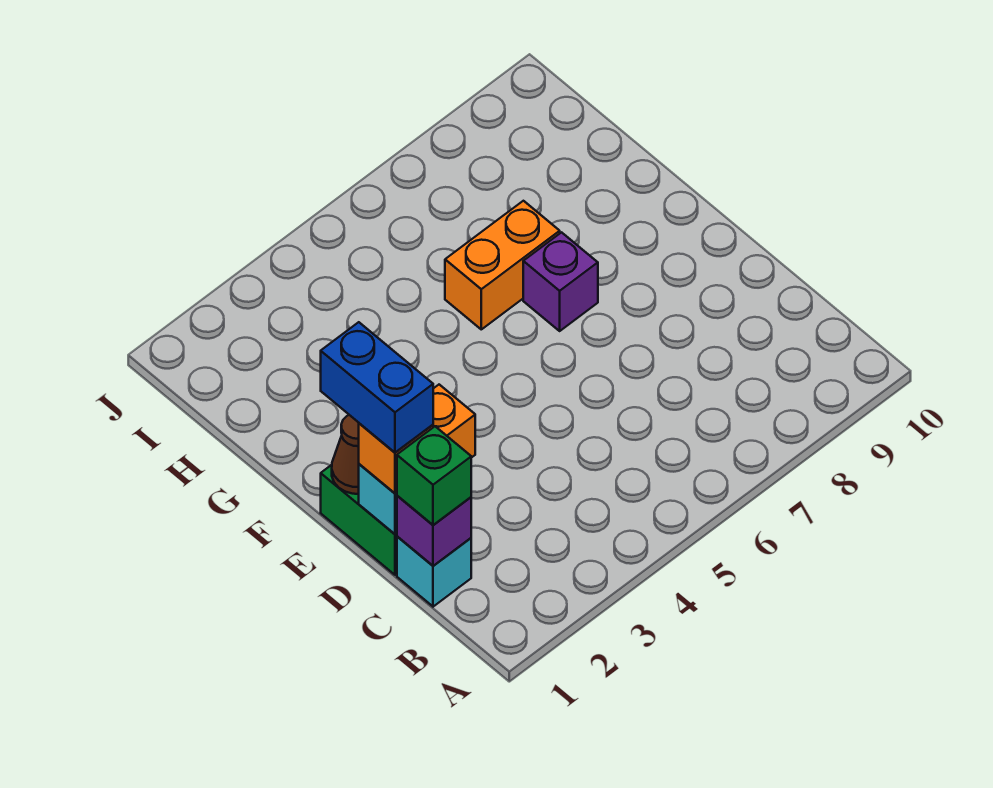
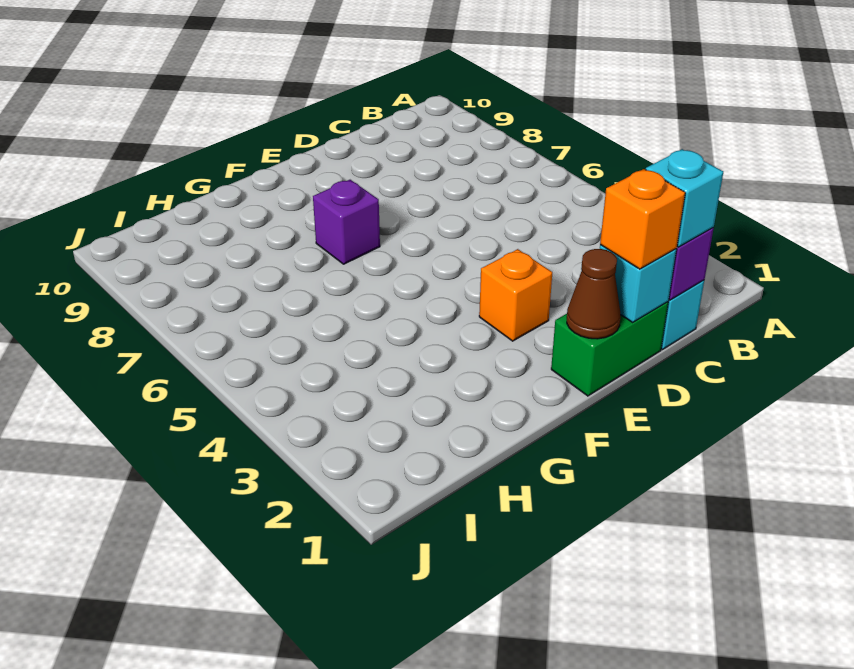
green brick C1 level 3 -> cyan brick C1 level 3
blue brick D1:E1 level 4 -> none
orange brick G6:G7 level 1 -> none

